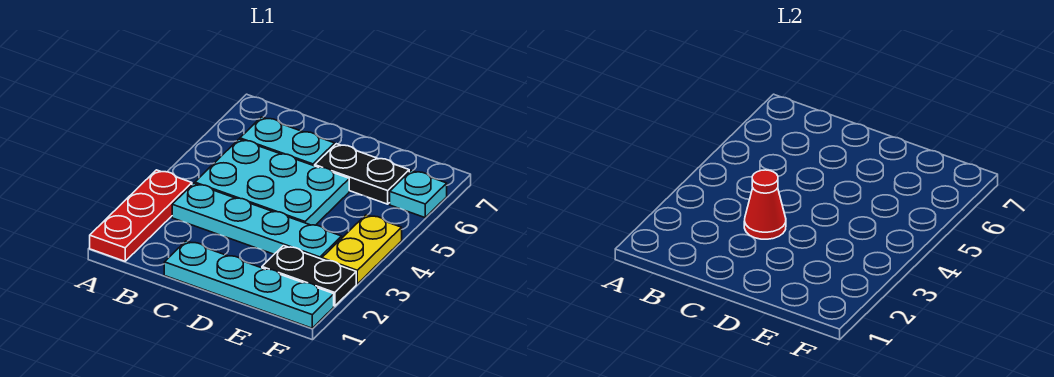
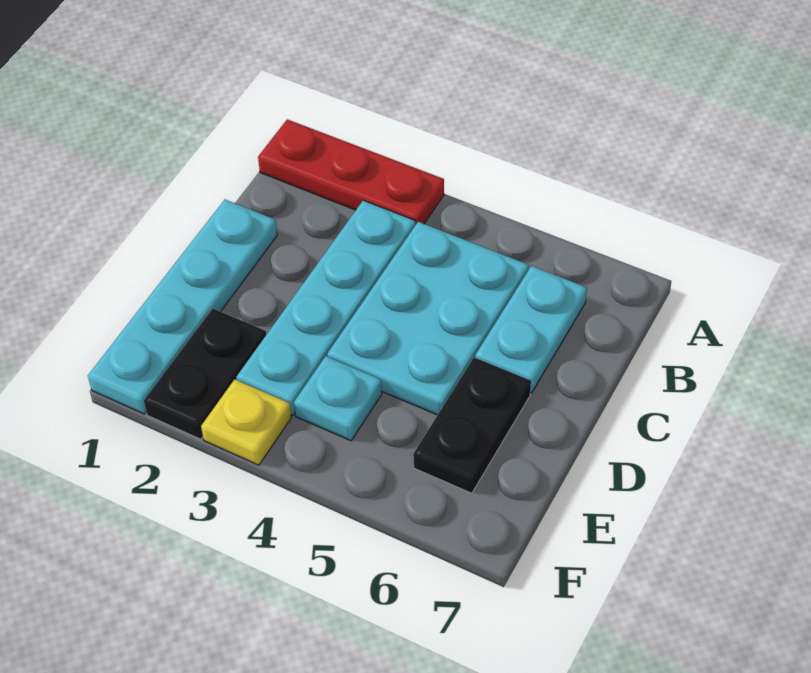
red cone C3 level 2 -> none
yellow plate F3:F4 level 1 -> yellow plate F3 level 1
cyan plate F6 level 1 -> cyan plate E4 level 1

